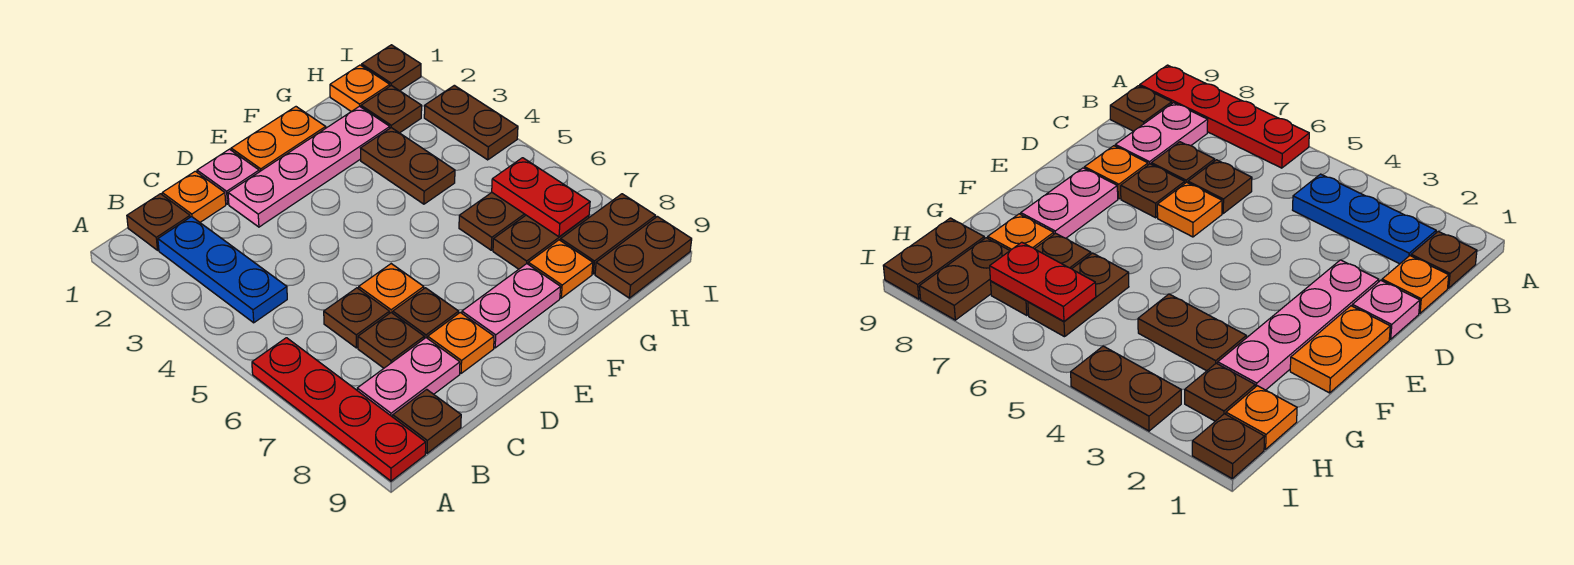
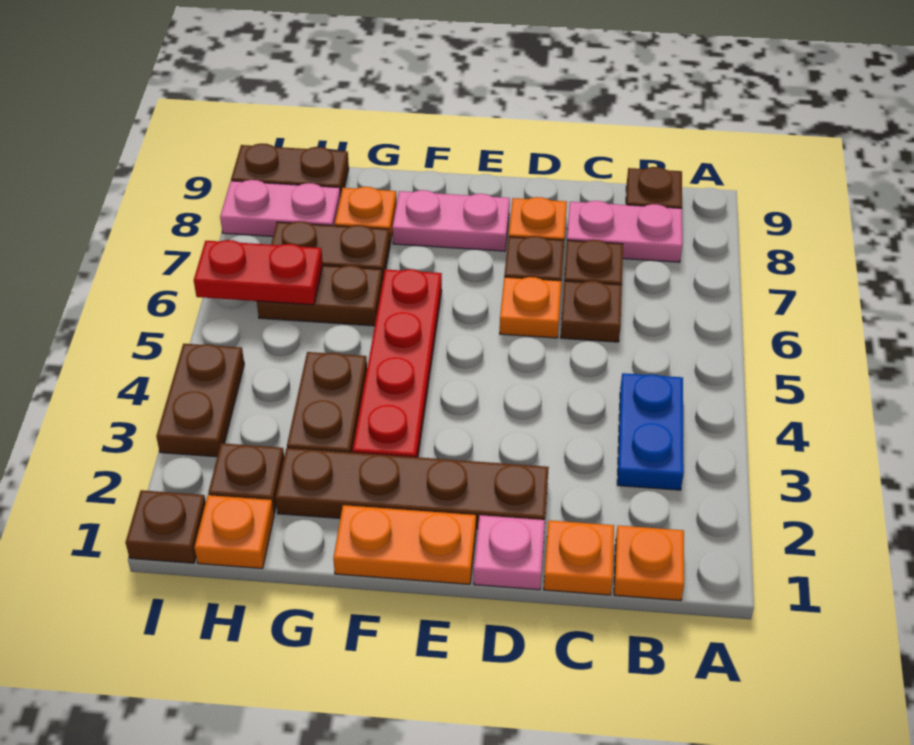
red plate A6:A9 level 1 -> red plate F3:F6 level 1
brown plate B1 level 1 -> orange plate B1 level 1
blue plate B2:B4 level 1 -> blue plate B3:B4 level 1
pink plate D2:G2 level 1 -> brown plate D2:G2 level 1
red plate H6:H7 level 2 -> red plate H6:I6 level 2
brown plate H8:I8 level 1 -> pink plate H8:I8 level 1

